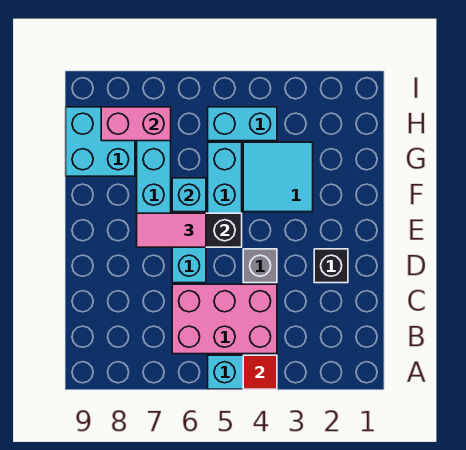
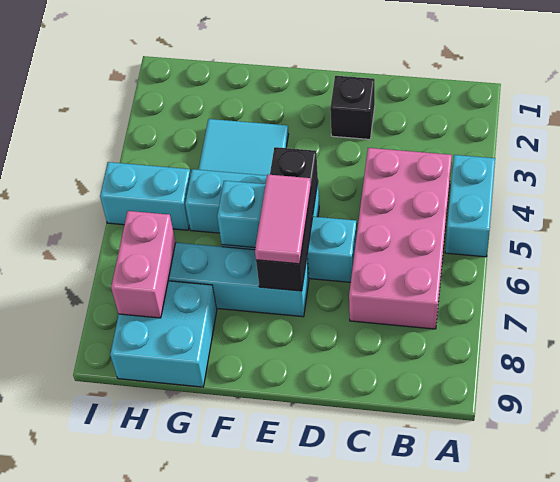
red tile A4 level 2 -> none
pink brick B4:C6 level 1 -> pink brick B4:C7 level 1
grey brick D4 level 1 -> none
cyan brick H4:H5 level 1 -> cyan brick H5:I5 level 1

